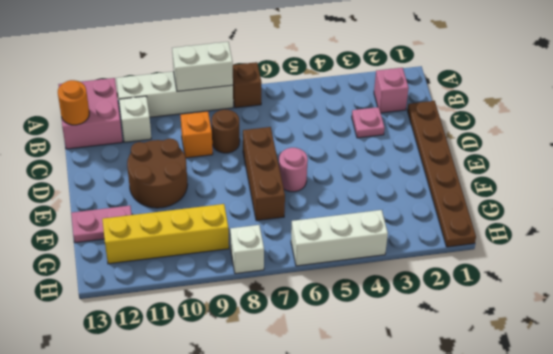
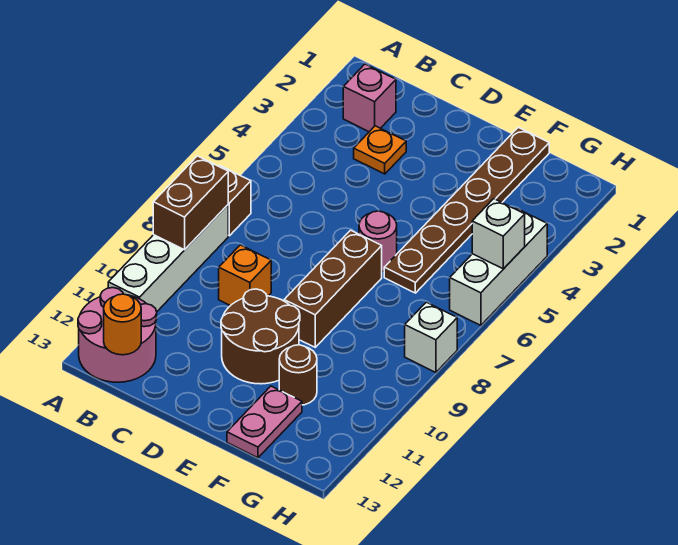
white brick A8:A9 level 2 -> brown brick A8:A9 level 2
pink brick A12:B13 level 1 -> pink round brick A12:B13 level 1
white brick B11 level 1 -> white brick H5 level 2
brown plate C1:H1 level 1 -> brown plate F1:F6 level 1
pink plate C3 level 1 -> orange plate C3 level 1
brown round brick C8 level 1 -> brown round brick F11 level 1
brown brick D7:F7 level 1 -> brown brick E7:E9 level 1
yellow brick G9:G12 level 1 -> none

